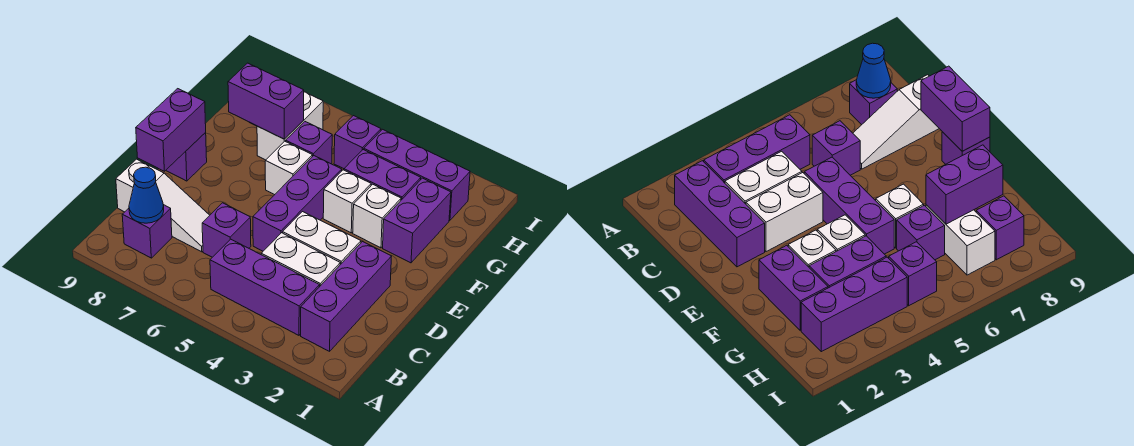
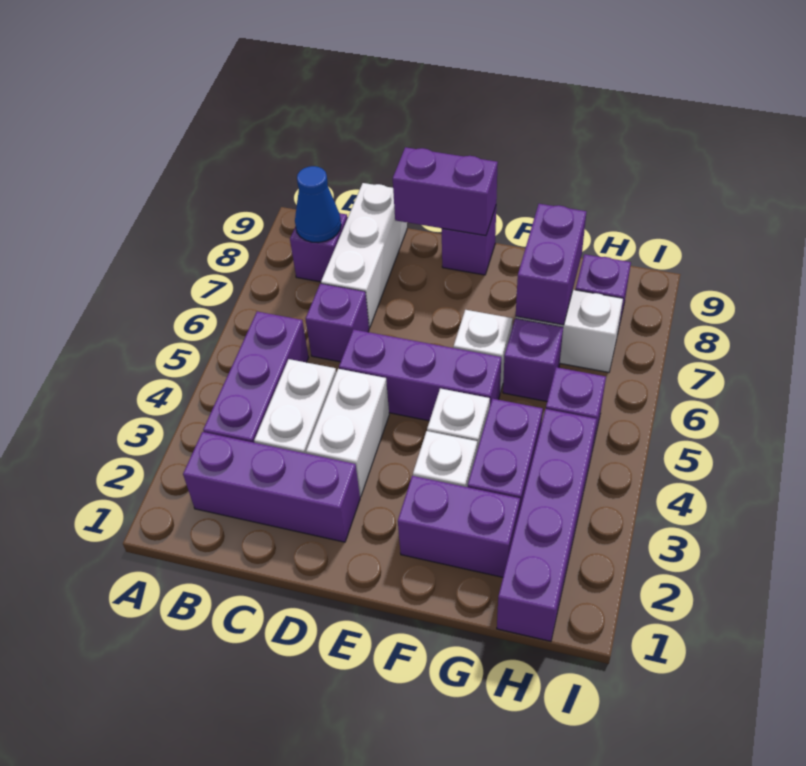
white slope C7:C9 level 1 top 9 -> white brick C7:C9 level 1
purple brick H2:H4 level 1 -> purple brick H1:H4 level 1

